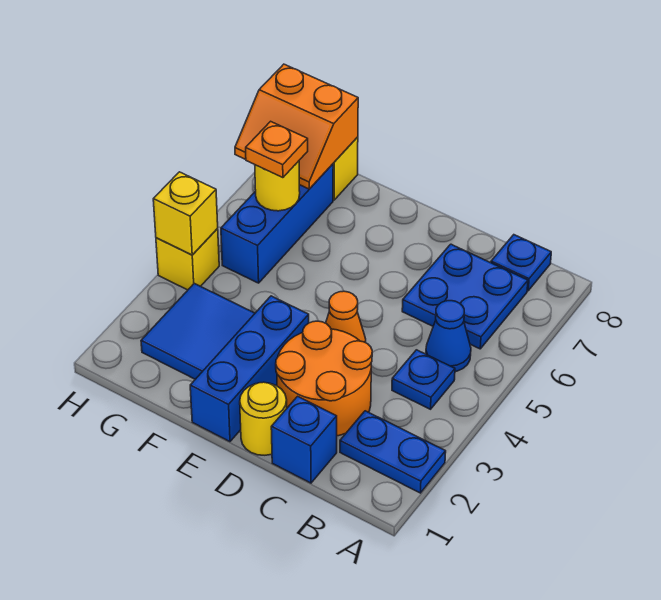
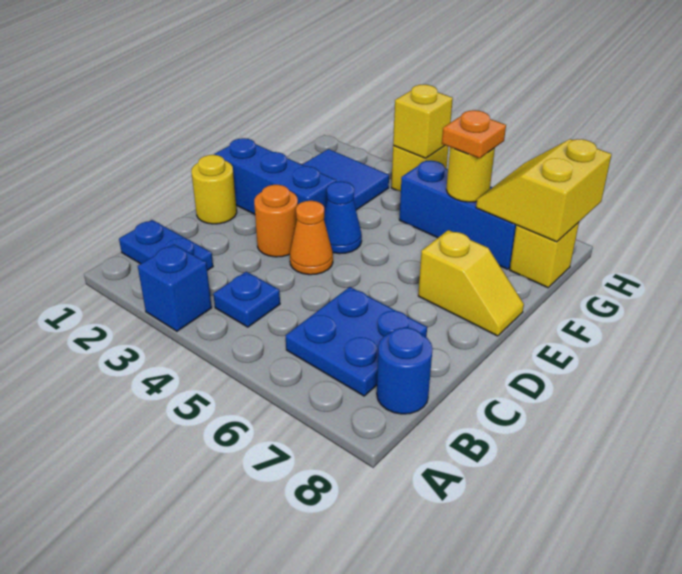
blue plate A2:B2 level 1 -> blue plate B1:B2 level 1
blue cone B5 level 1 -> blue cone E4 level 1
blue plate B8 level 1 -> blue round brick B8 level 1
blue brick C1 level 1 -> blue brick A3 level 1
orange round brick C2:D3 level 1 -> orange round brick D3 level 1
none -> yellow slope E7:E8 level 1 top 7
orange slope G7:H8 level 2 top 8 -> yellow slope G7:H8 level 2 top 8

